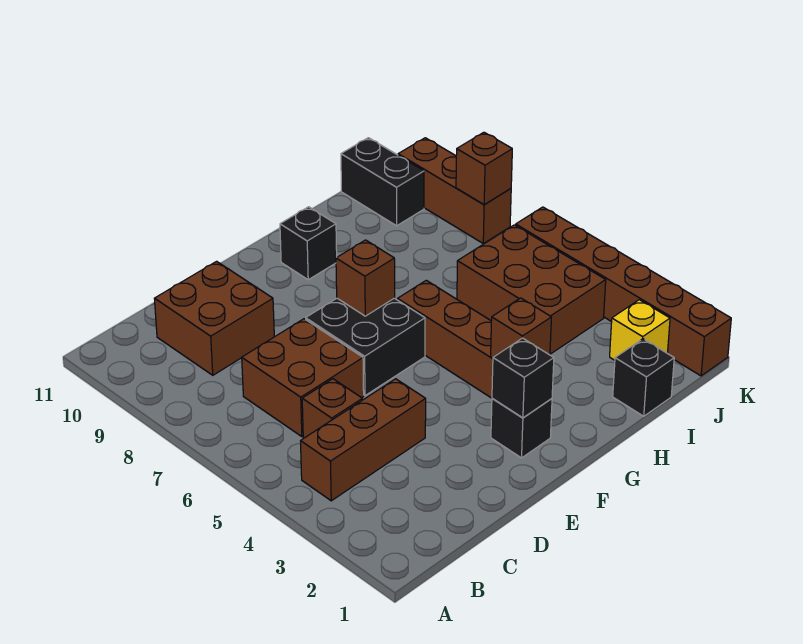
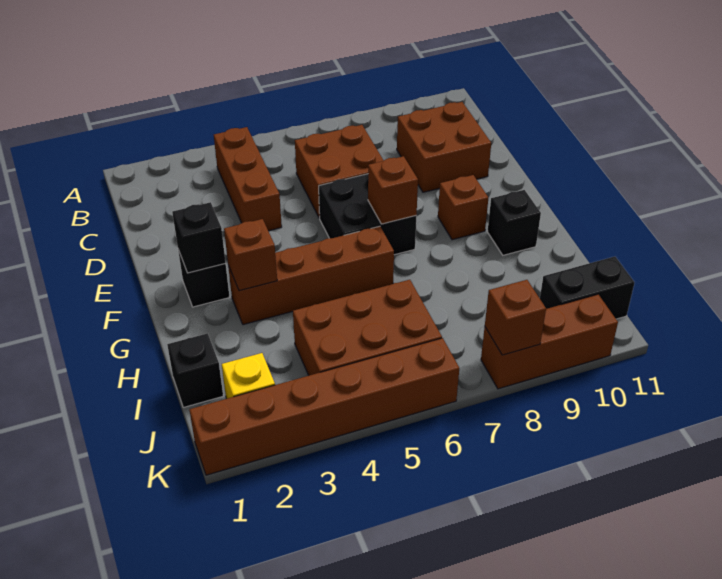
brown brick C5 level 1 -> brown brick F9 level 1

